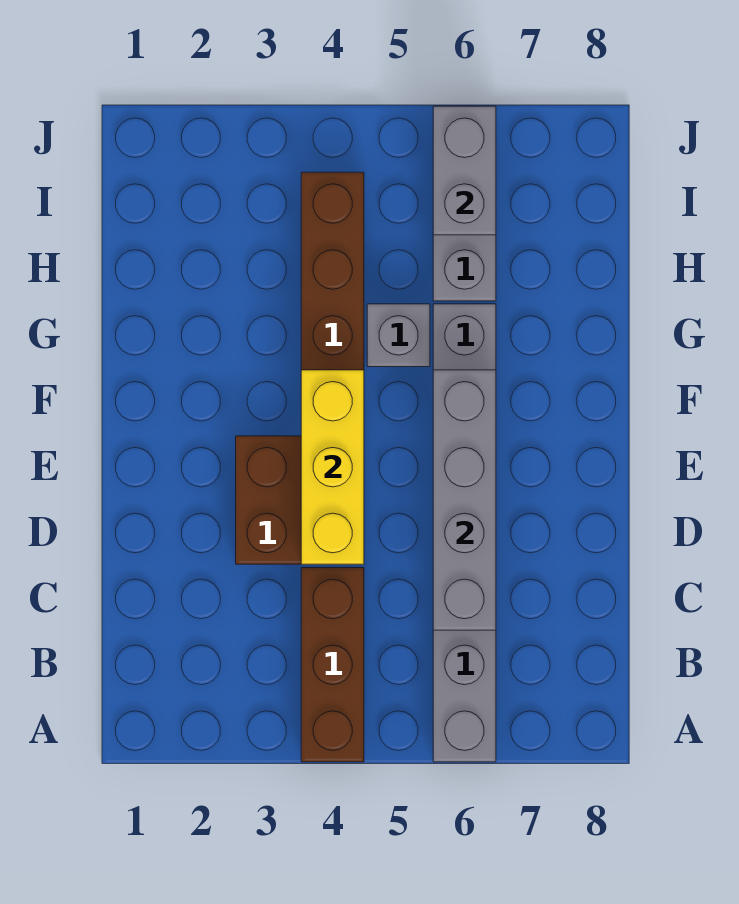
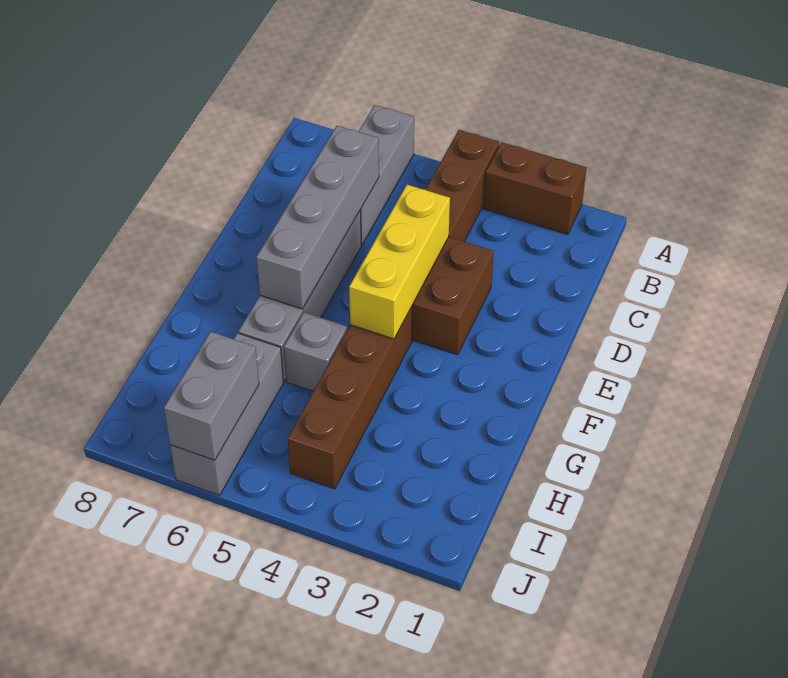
none -> brown brick A2:A3 level 1

